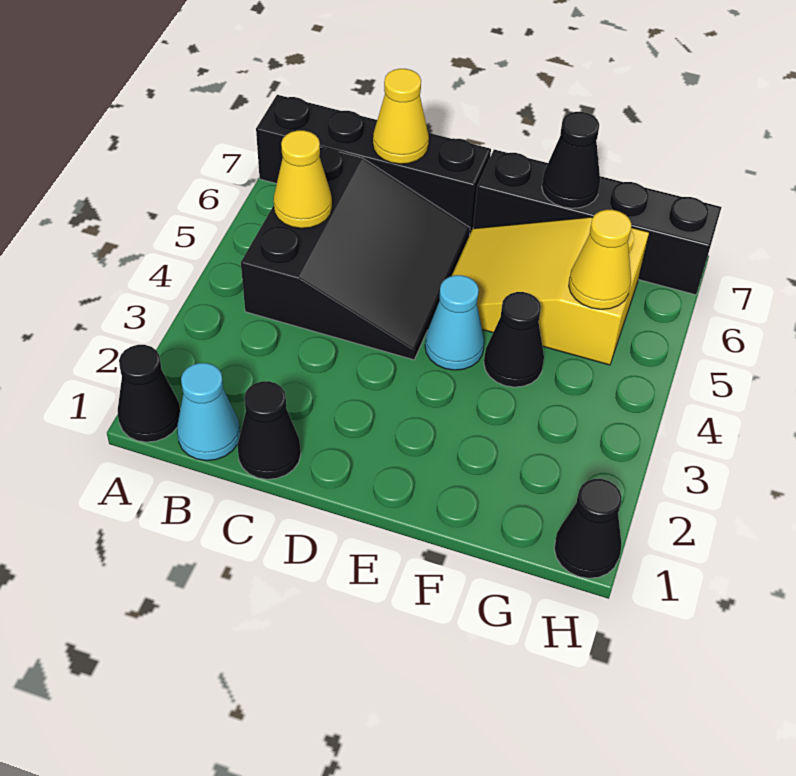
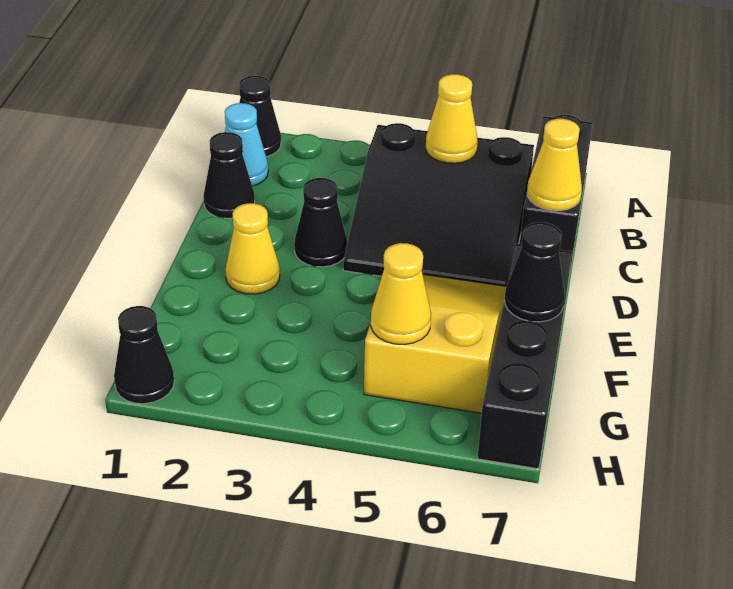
black brick A7:D7 level 1 -> black brick A7:C7 level 1
none -> yellow cone E2 level 1
cyan cone E4 level 1 -> none
black cone F4 level 1 -> black cone D3 level 1

